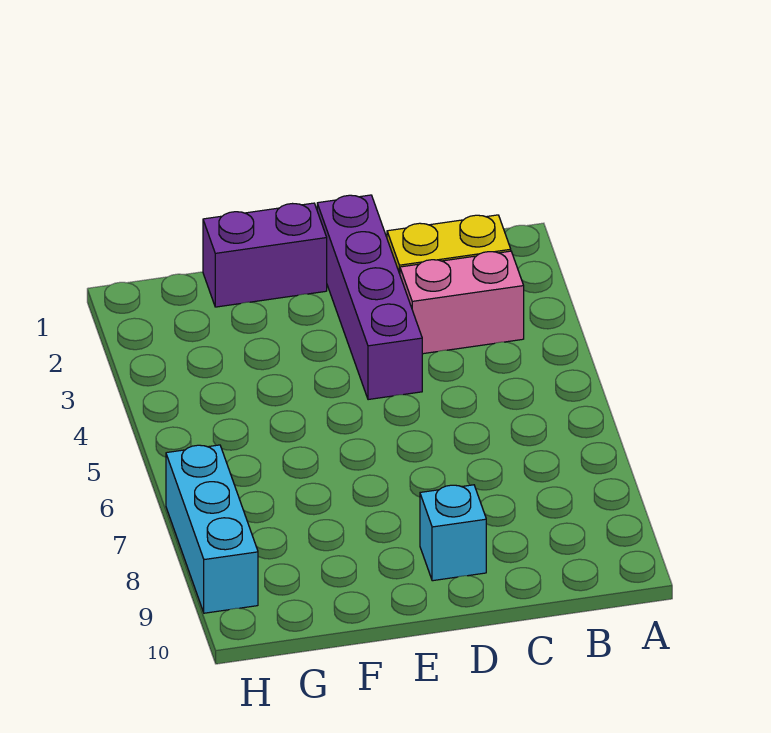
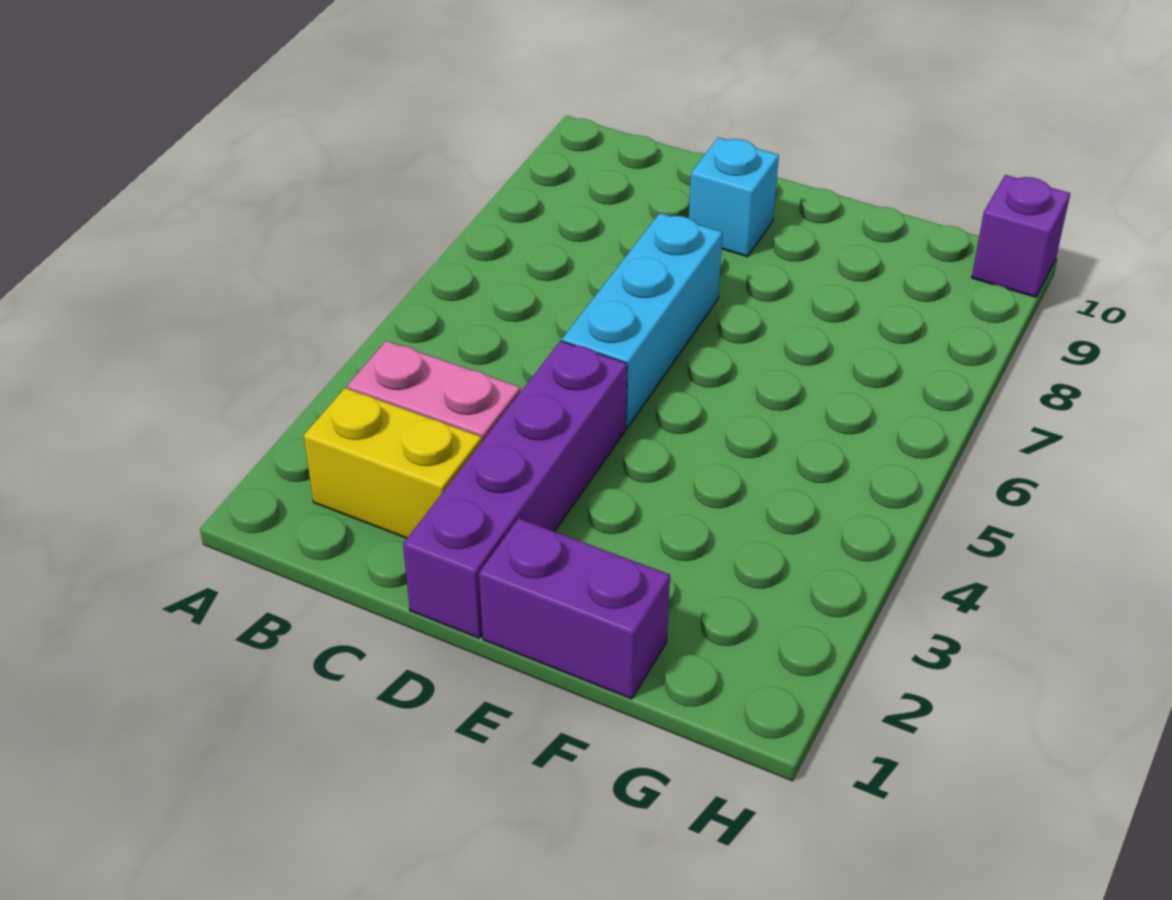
cyan brick H7:H9 level 1 -> cyan brick D5:D7 level 1
none -> purple brick H10 level 1

